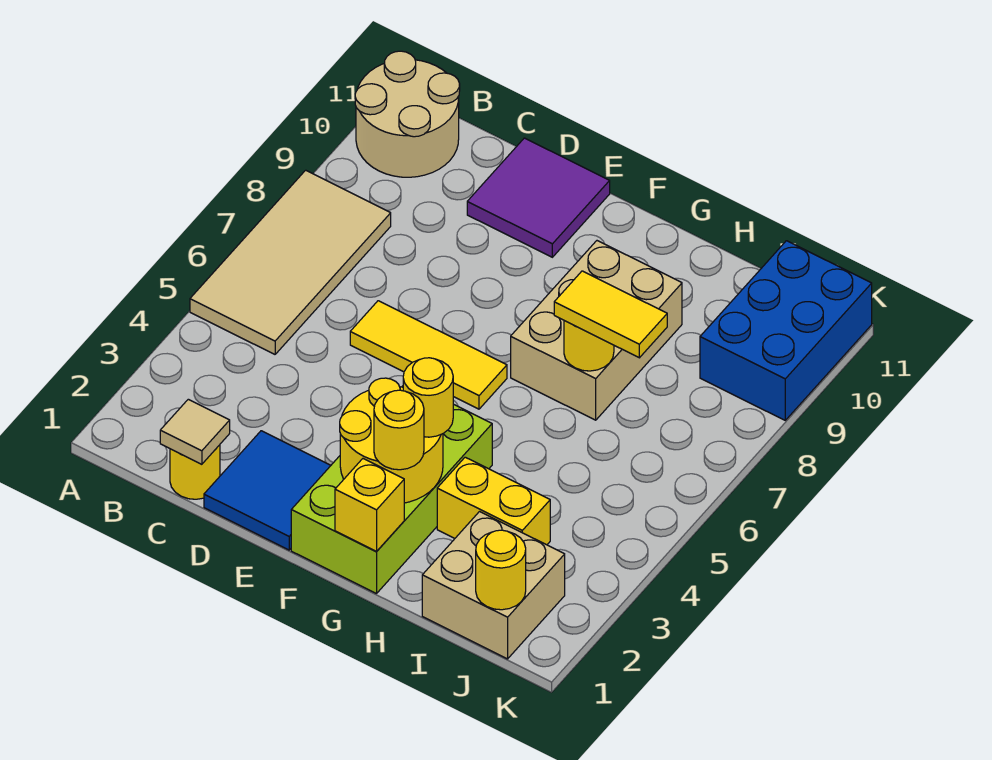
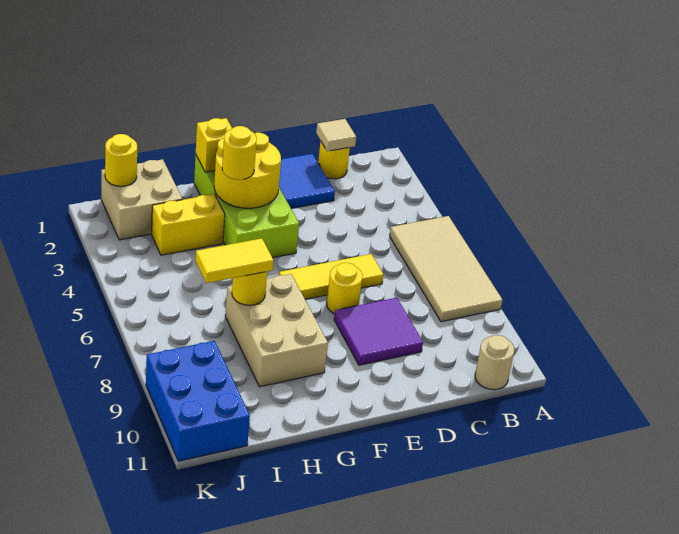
tan round brick A10:B11 level 1 -> tan round brick B11 level 1
purple tile D10:E11 level 1 -> purple tile D8:E9 level 1
yellow round brick G2 level 3 -> yellow round brick E7 level 1

